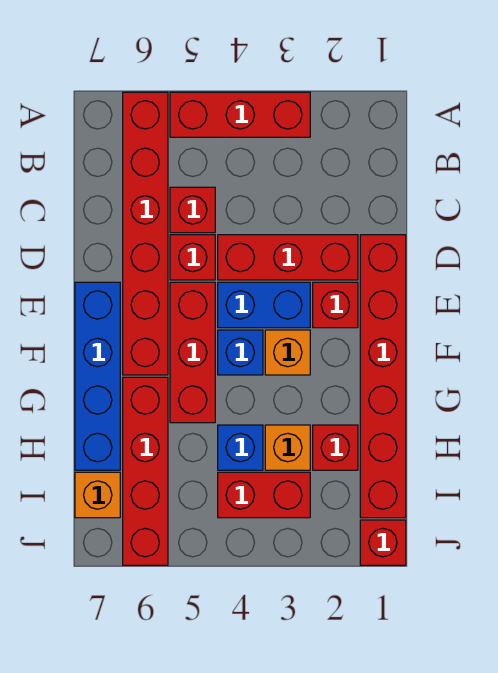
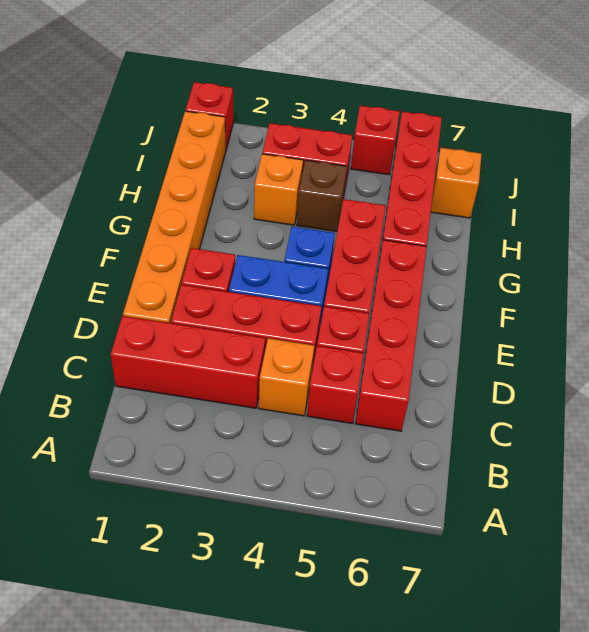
red brick A3:A5 level 1 -> red brick C1:C3 level 1
red brick A6:F6 level 1 -> red brick C6:F6 level 1
red brick D1:I1 level 1 -> orange brick D1:I1 level 1
blue brick E7:H7 level 1 -> none
orange brick F3 level 1 -> orange brick C4 level 1
red brick H2 level 1 -> red brick J5 level 1
blue brick H4 level 1 -> brown brick H4 level 1

